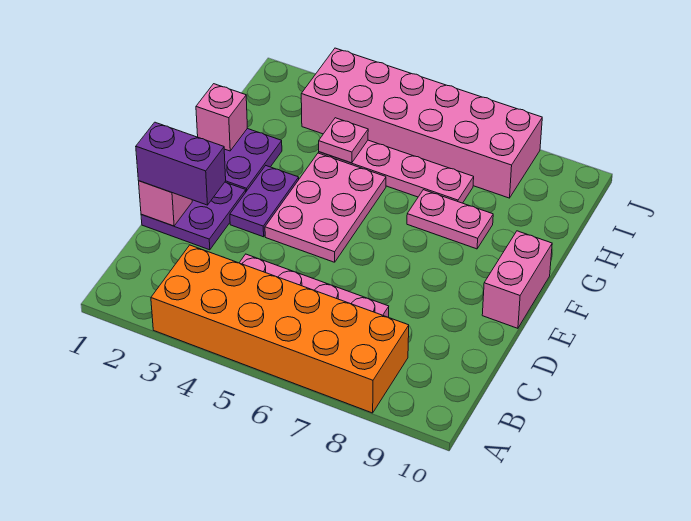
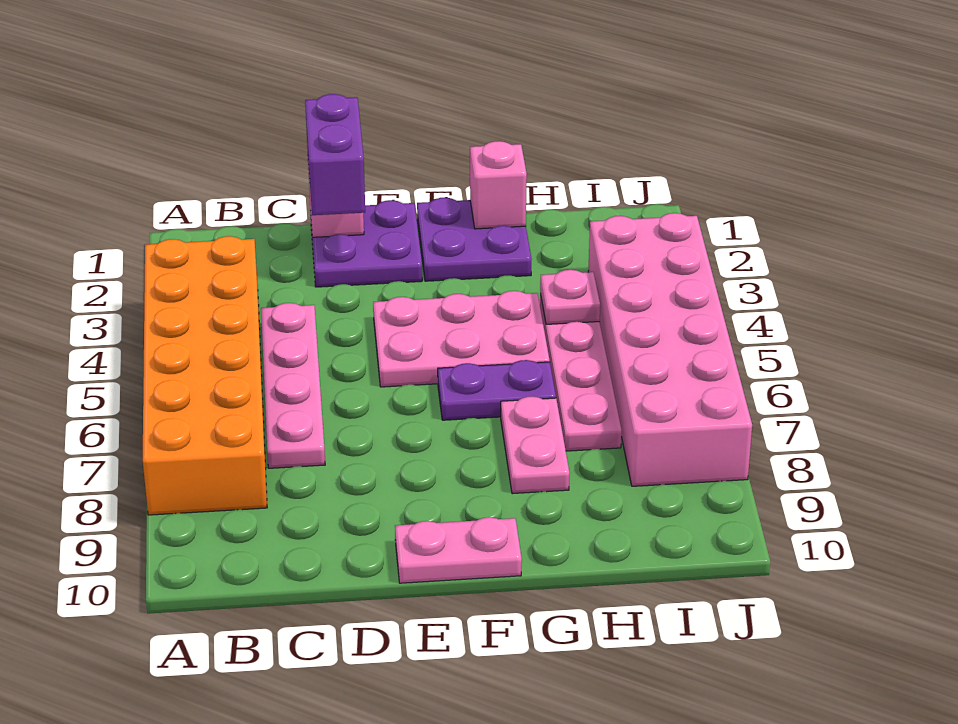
purple plate E3:F3 level 1 -> purple plate F6:G6 level 1
pink brick E10:F10 level 1 -> pink plate E10:F10 level 1

